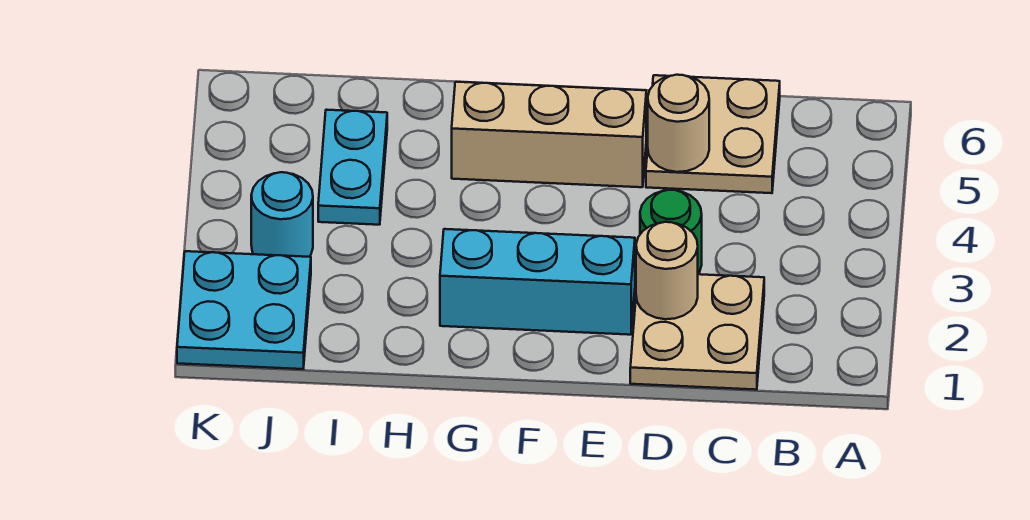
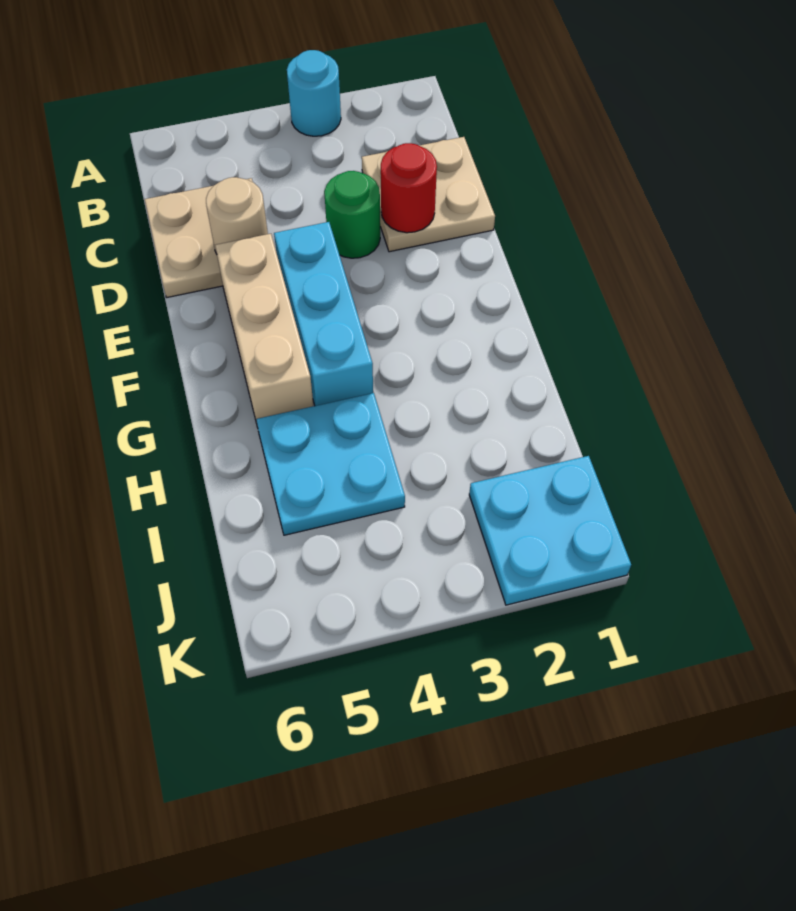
tan round brick D2 level 2 -> red round brick D2 level 2
cyan brick E2:G2 level 1 -> cyan brick E4:G4 level 1
cyan plate I4:I5 level 1 -> cyan plate H4:I5 level 1
cyan round brick J3 level 1 -> cyan round brick A3 level 1

